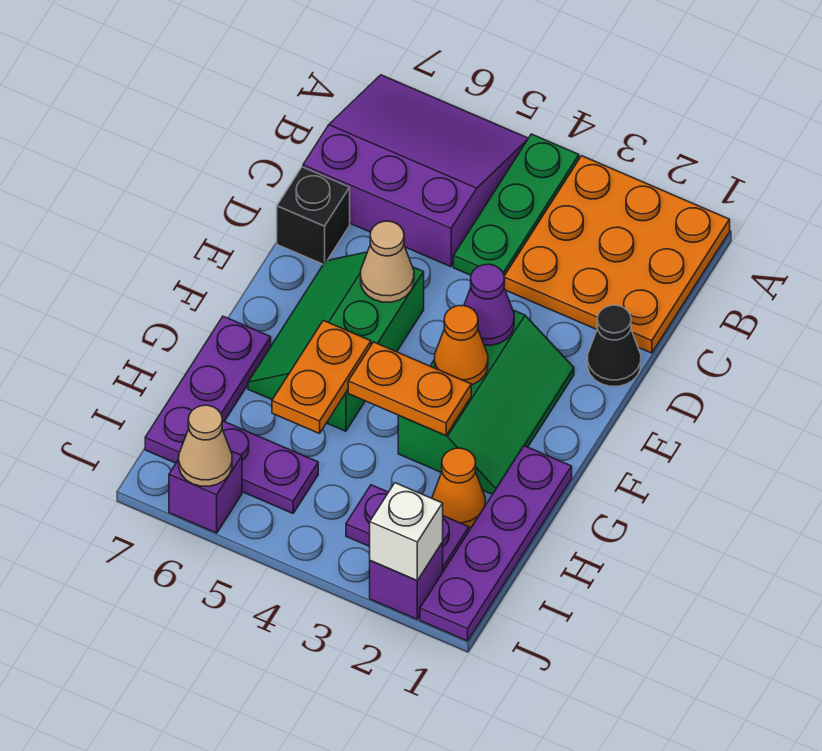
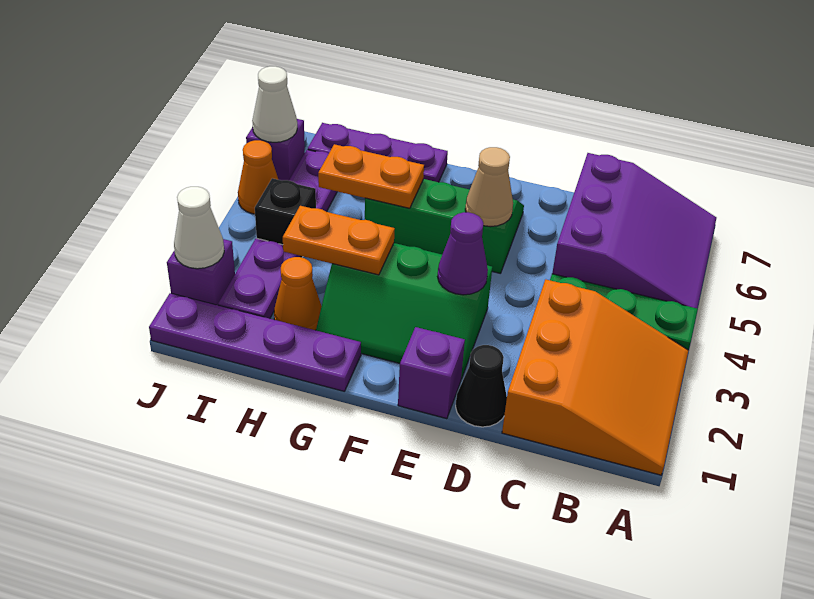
orange plate A1:C3 level 1 -> orange slope A1:C3 level 1 top C
black brick D7 level 1 -> black brick I4 level 1
none -> purple brick E1 level 1
orange cone F3 level 2 -> orange cone J5 level 1
orange plate G3:G4 level 2 -> orange plate G3:H3 level 2
white brick J2 level 2 -> white cone J2 level 2
tan cone J6 level 2 -> white cone J6 level 2

